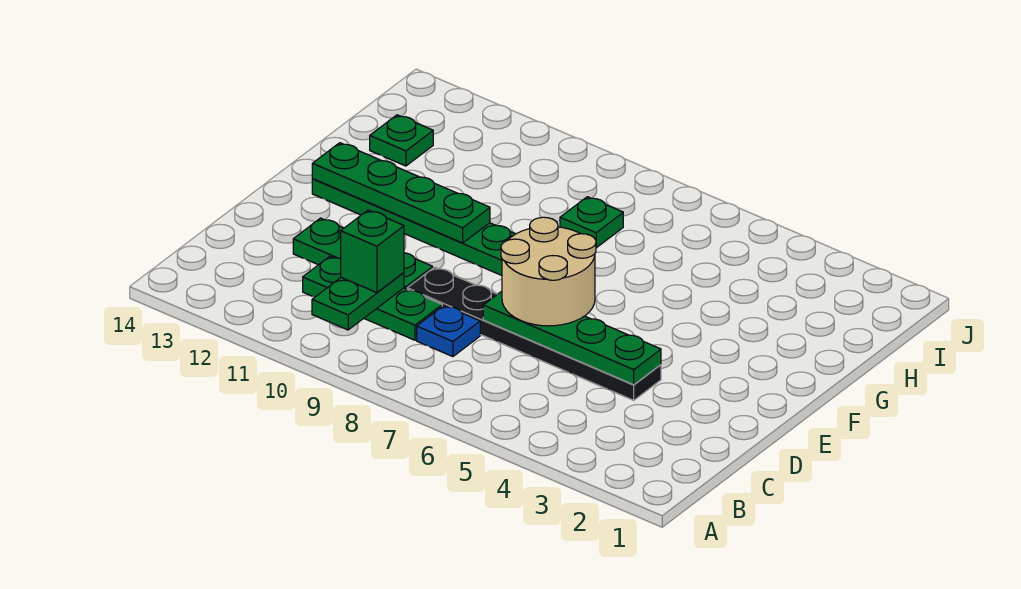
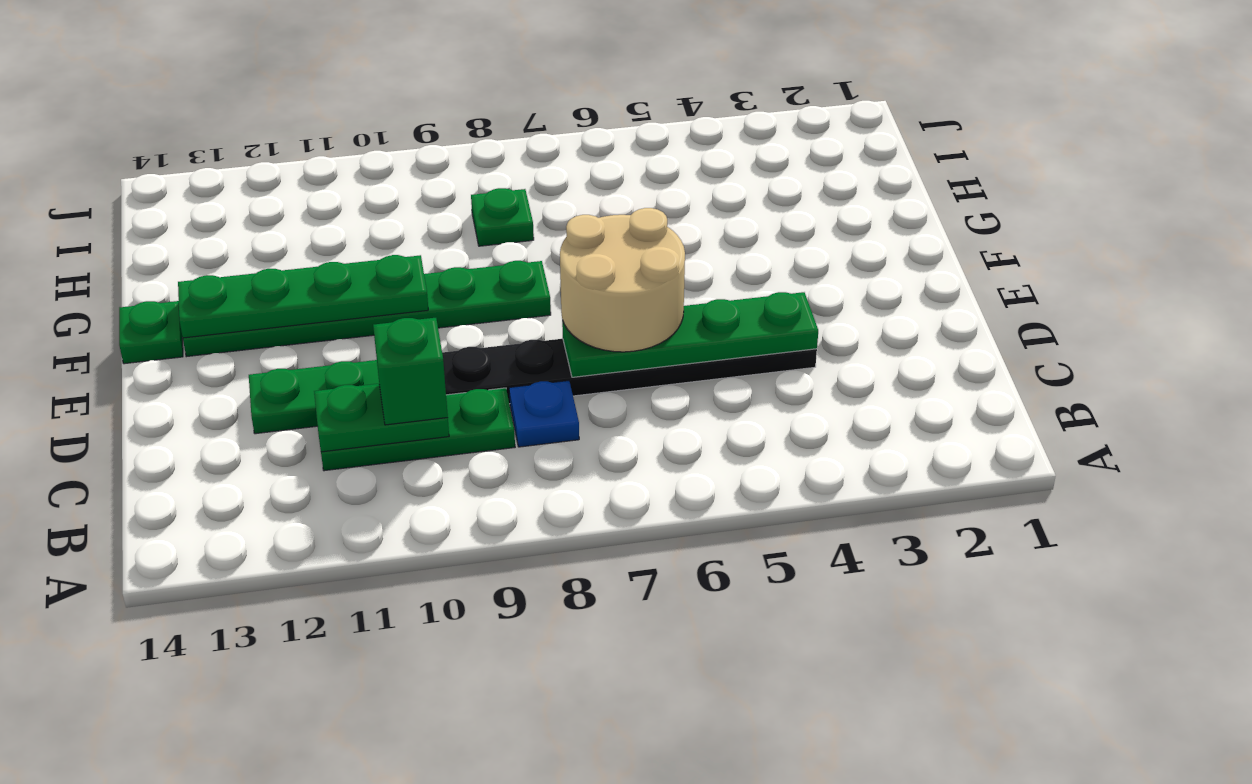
green plate B10:C10 level 2 -> green plate C10:C11 level 2
green plate H13 level 1 -> green plate F14 level 1

